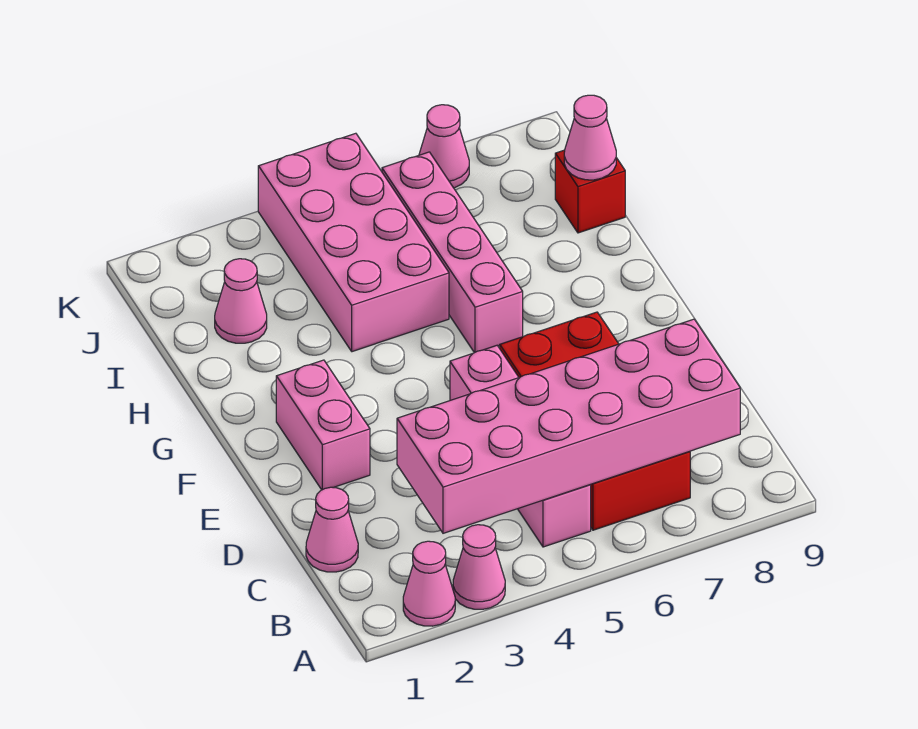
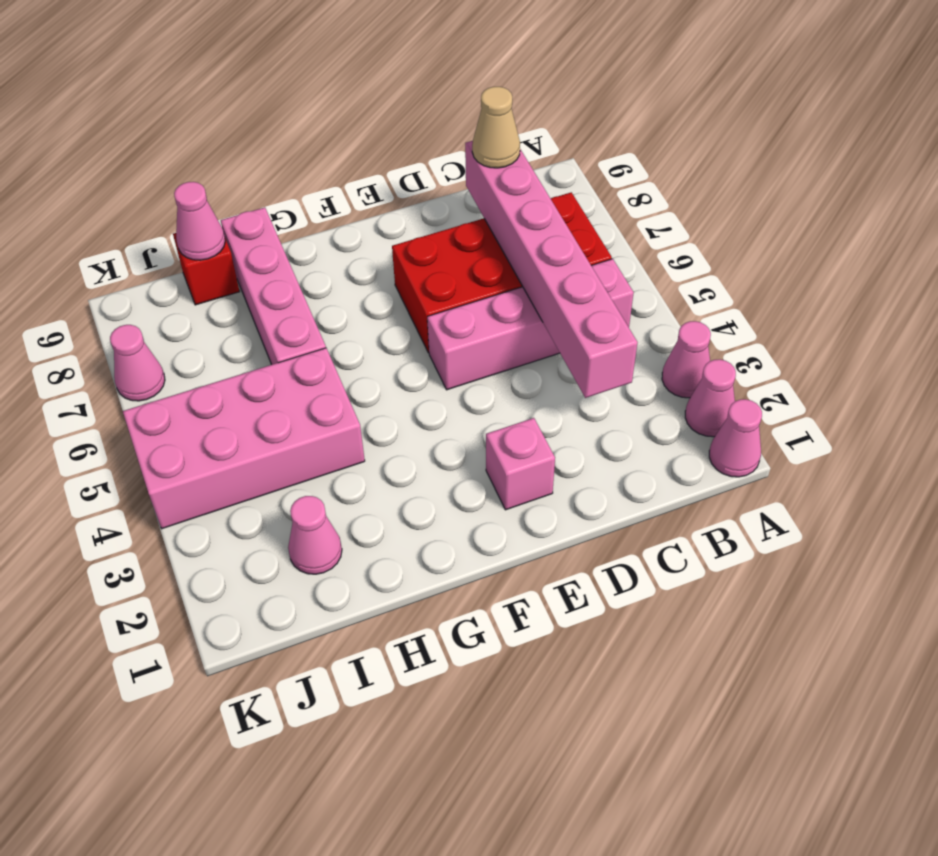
pink brick B3:C8 level 2 -> pink brick C3:C8 level 2
pink cone C1 level 1 -> pink cone A1 level 1
none -> tan cone C8 level 3
pink brick E2:F2 level 1 -> pink brick E2 level 1
pink brick G6:J6 level 1 -> pink brick H6:H9 level 1

